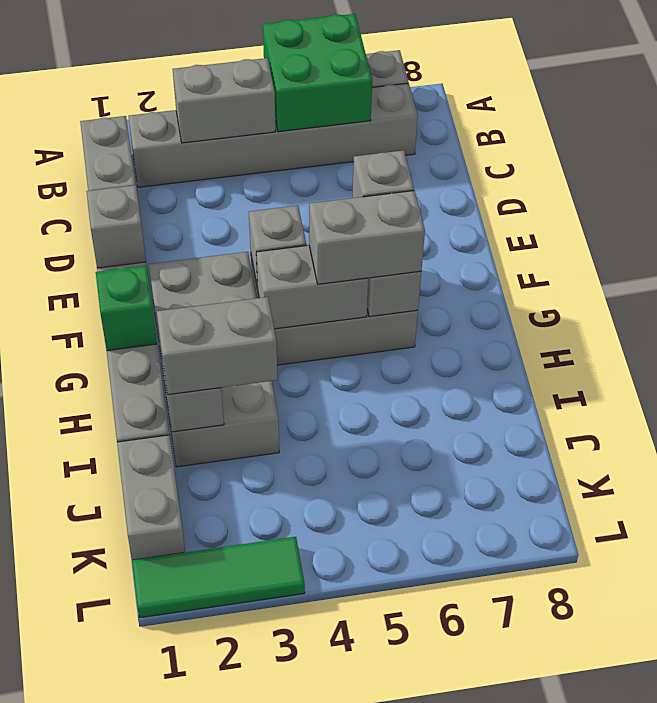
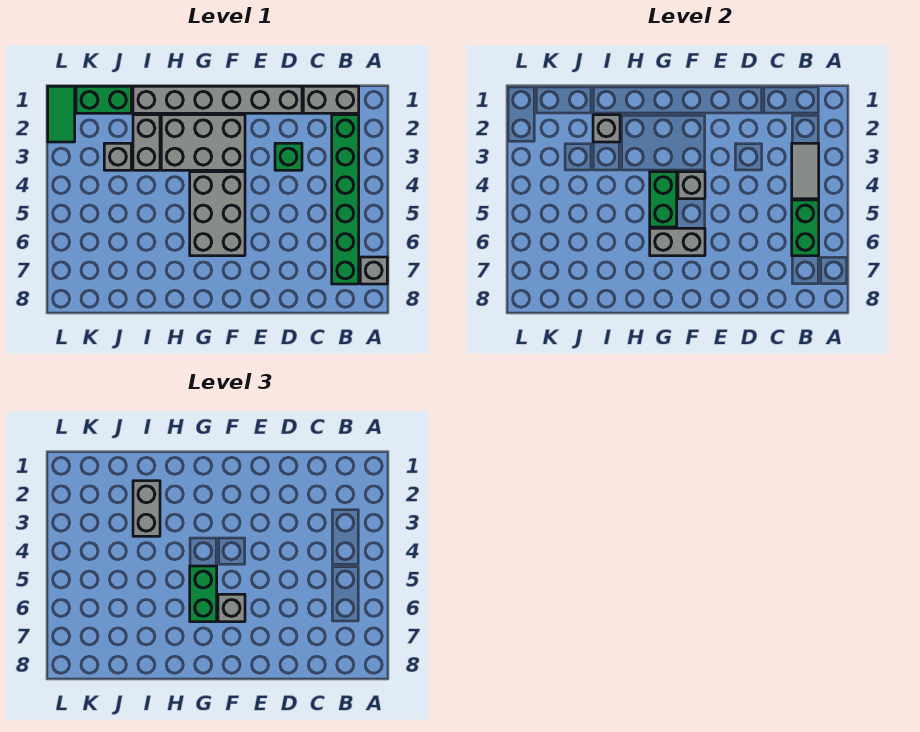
green brick A5:B6 level 2 -> green brick B5:B6 level 2
grey brick B2:B7 level 1 -> green brick B2:B7 level 1
grey brick B3:B4 level 2 -> grey tile B3:B4 level 2
grey brick E1 level 2 -> grey brick J3 level 1
green brick G1 level 2 -> green brick D3 level 1
grey brick G4:G5 level 2 -> green brick G4:G5 level 2
grey brick G5:G6 level 3 -> green brick G5:G6 level 3
grey brick J1:K1 level 1 -> green brick J1:K1 level 1
green tile L1:L3 level 1 -> green tile L1:L2 level 1

